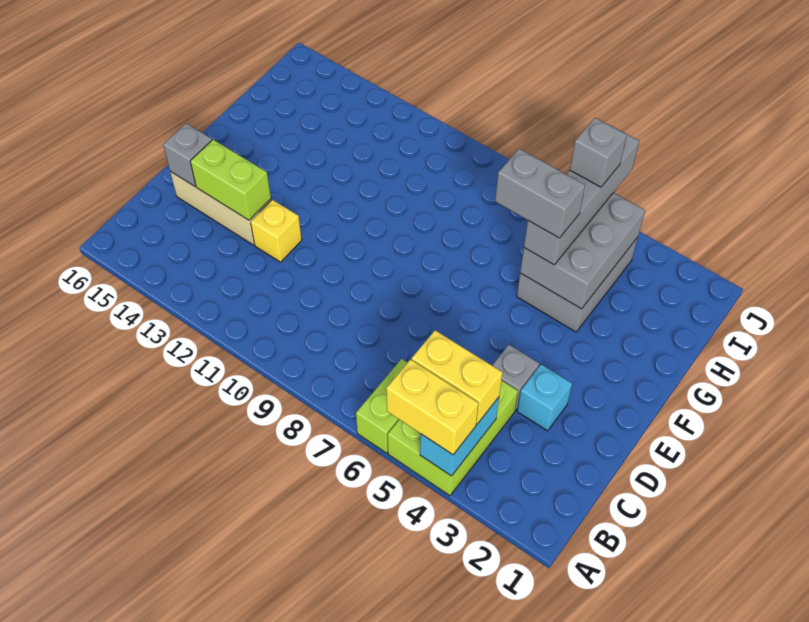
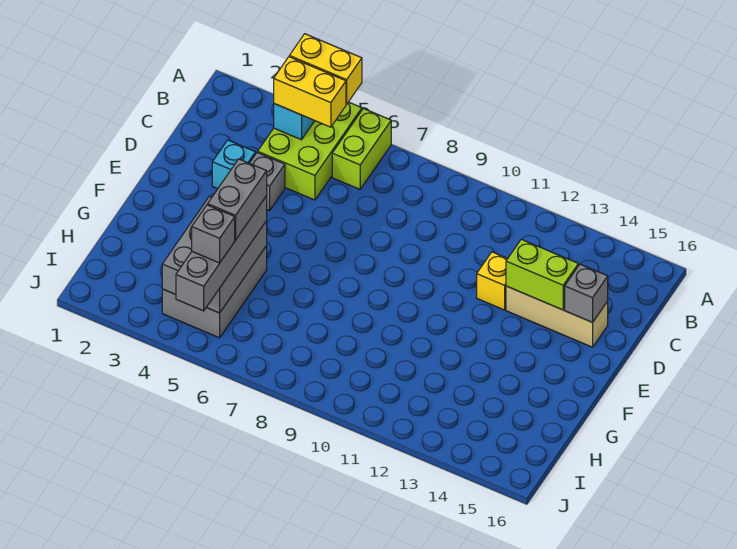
grey brick G5:G6 level 4 -> grey brick G5:H5 level 4

